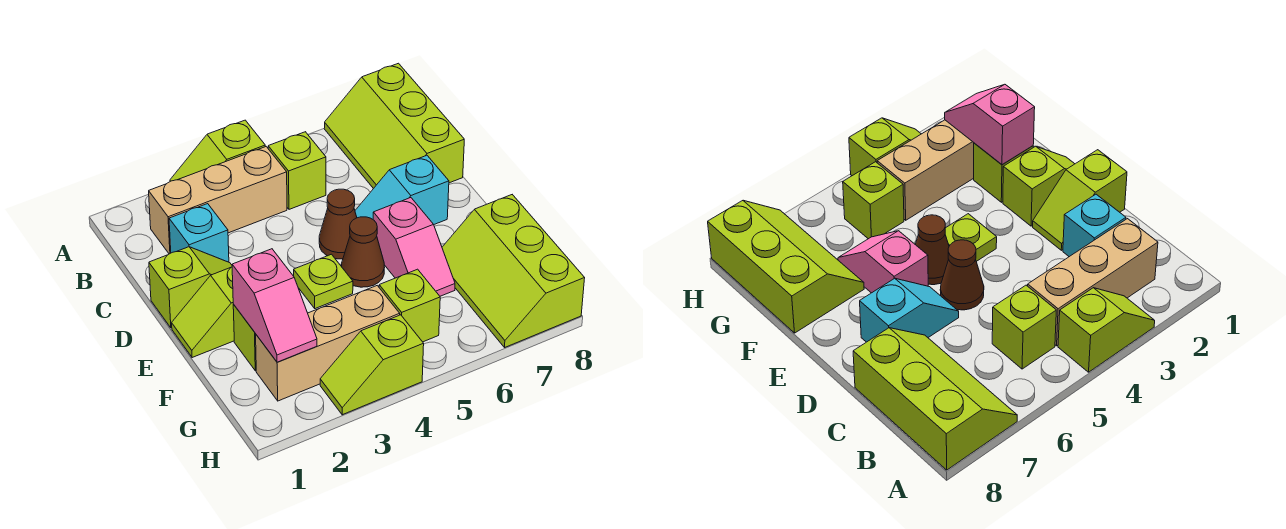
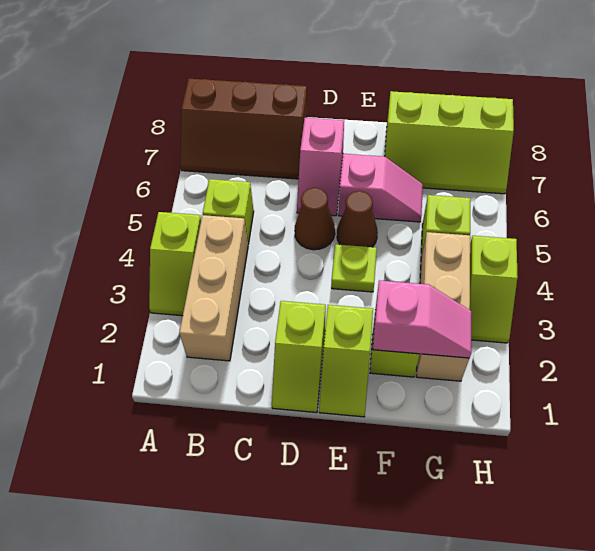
lime slope A7:C8 level 1 top 8 -> brown slope A7:C8 level 1 top 8
cyan brick C2 level 1 -> none
lime slope D1:D2 level 1 top 1 -> lime slope D1:D2 level 1 top 2
cyan slope D6:D7 level 1 top 7 -> pink slope D6:D7 level 1 top 7

